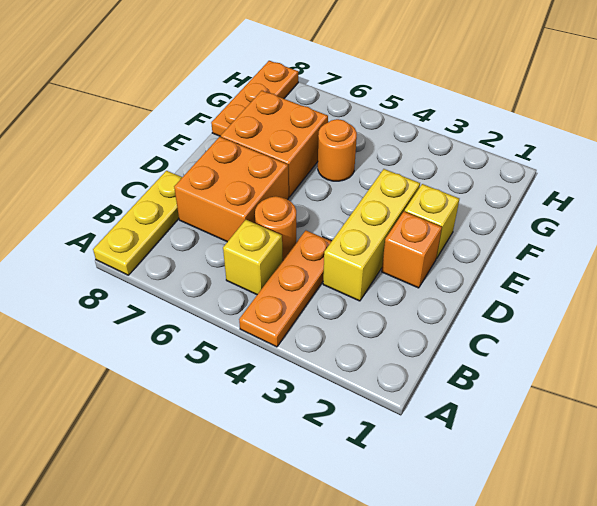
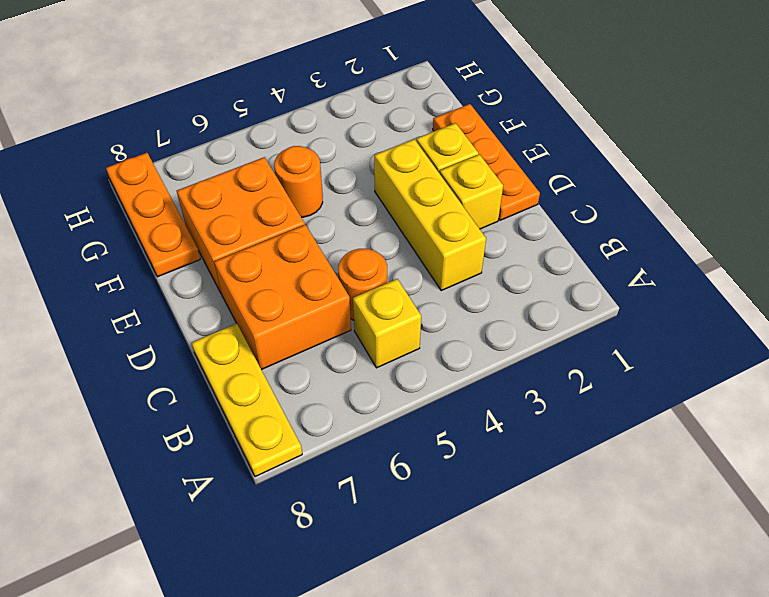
orange plate A4:C4 level 1 -> orange plate D1:F1 level 1
orange brick D2 level 1 -> yellow brick D2 level 1

